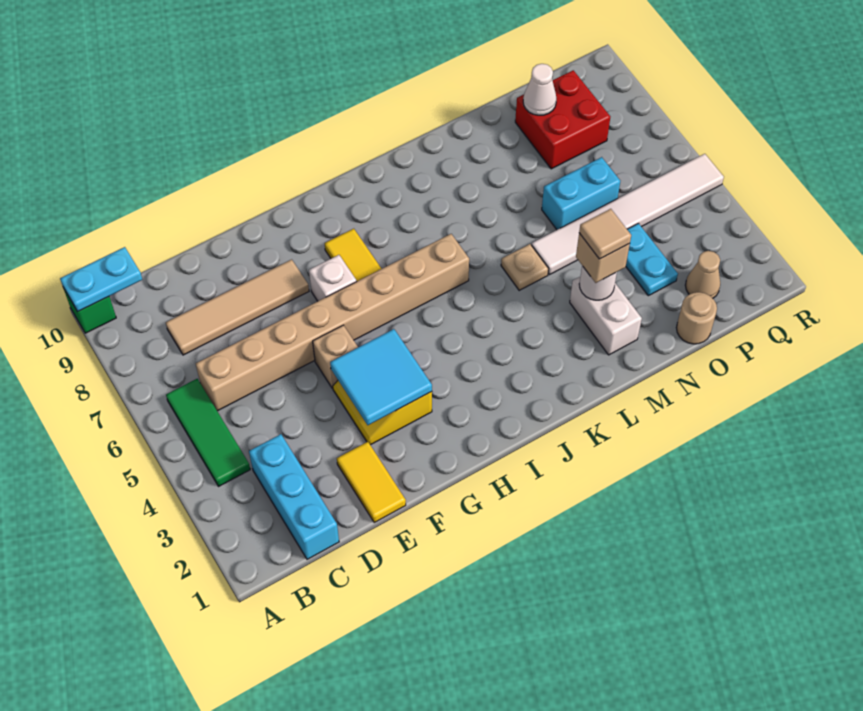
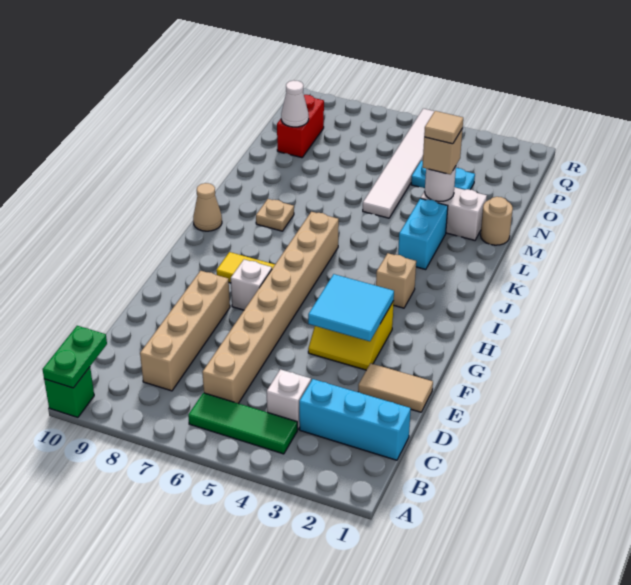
cyan plate A10:B10 level 2 -> green plate A10:B10 level 2
none -> white brick C4 level 1
tan tile C8:F8 level 1 -> tan brick C8:F8 level 1
yellow tile E1:E2 level 1 -> tan tile E1:E2 level 1
tan brick F5 level 1 -> tan brick I3 level 1
tan plate L5 level 1 -> tan plate K8 level 1
cyan brick N6:O6 level 1 -> cyan brick K3:L3 level 1
tan round brick O1 level 1 -> tan round brick M1 level 1
red brick O8:P9 level 1 -> red brick O9:P9 level 1
tan cone P2 level 1 -> tan cone J10 level 1

